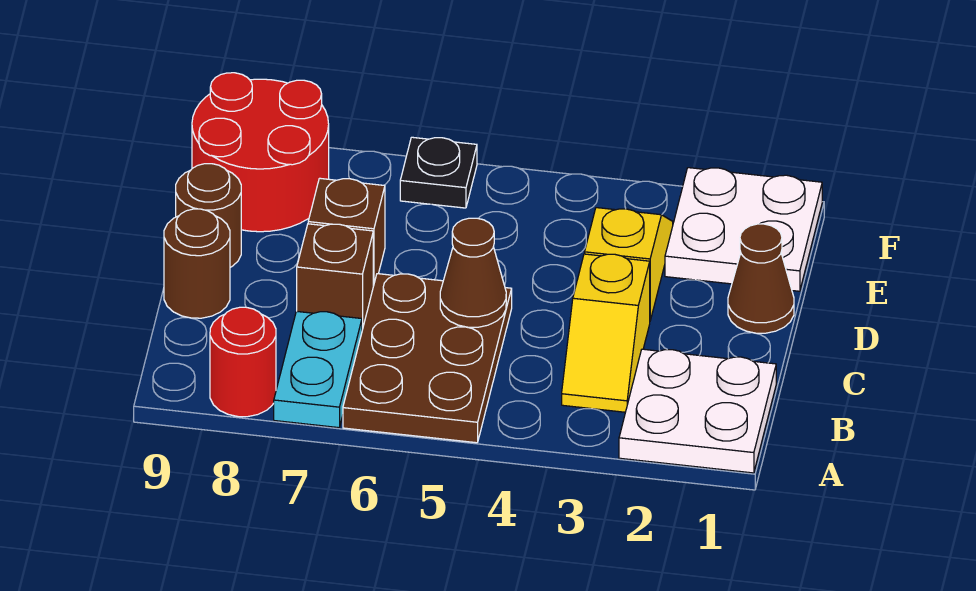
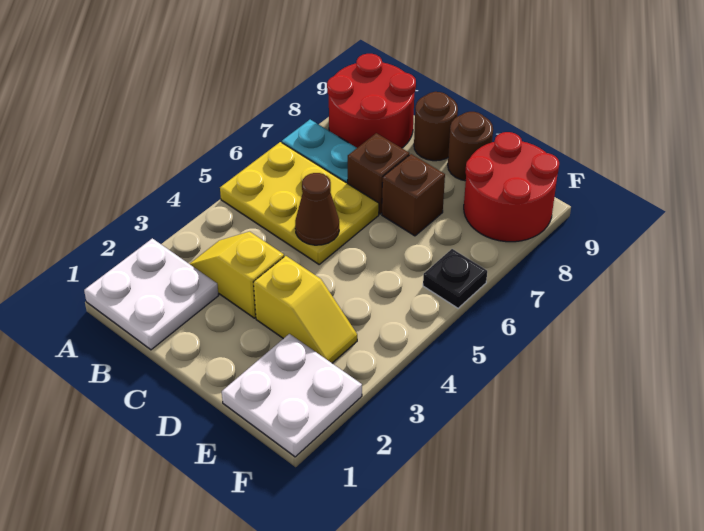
brown plate A5:C6 level 1 -> yellow plate A5:C6 level 1
red round brick A8 level 1 -> red round brick A8:B9 level 1
brown cone D1 level 1 -> none

